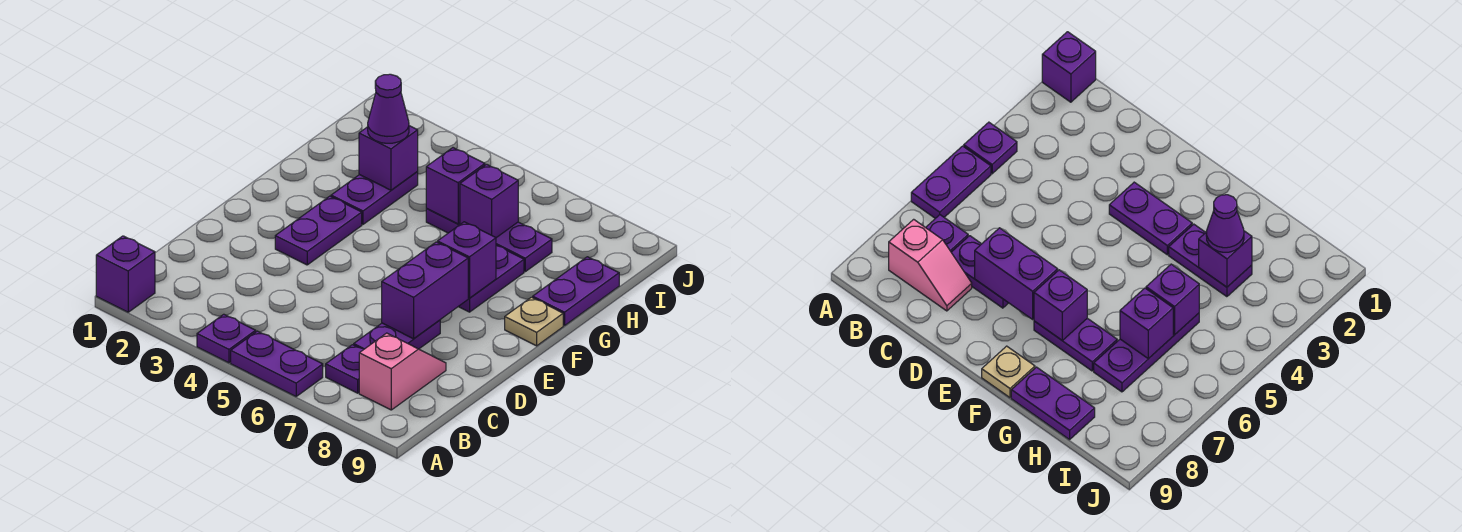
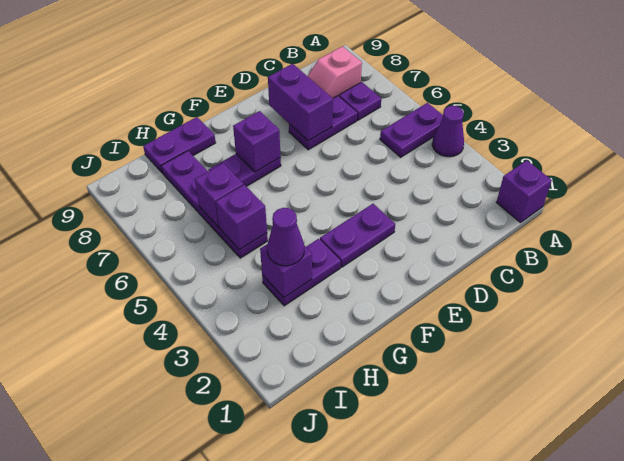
purple plate A4 level 1 -> purple cone A4 level 1
purple plate A5:A6 level 1 -> purple plate A5:B5 level 1
purple brick D7:E7 level 2 -> purple brick D7:D8 level 2
tan plate F9 level 1 -> none
purple plate H5:H7 level 1 -> purple plate H5:H8 level 1

